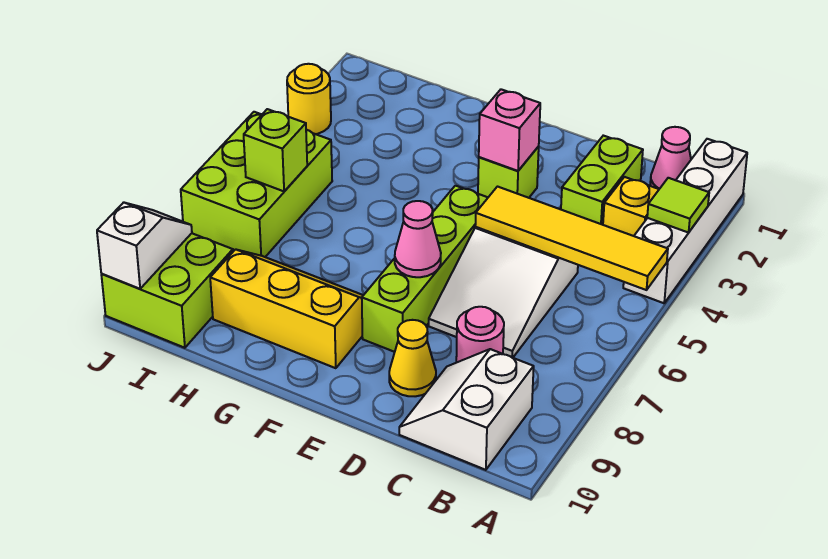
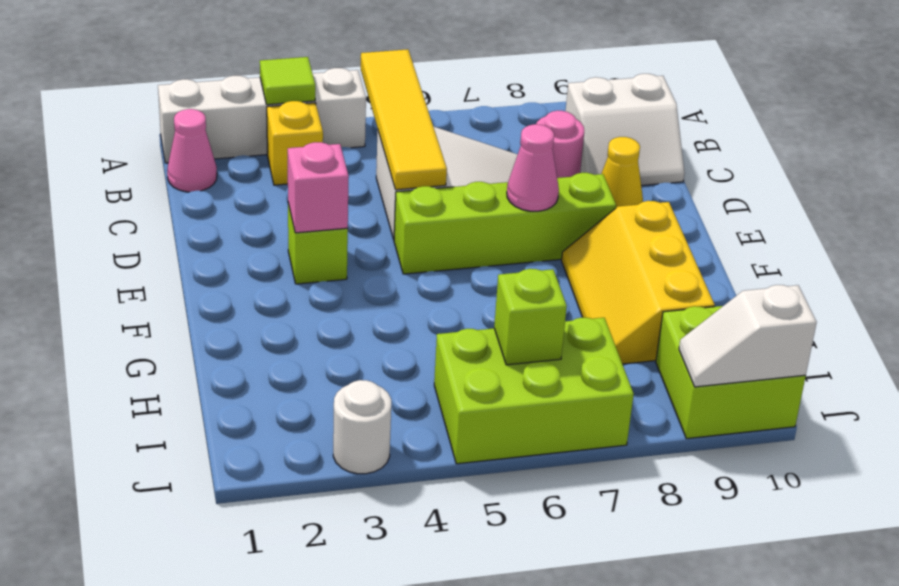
lime brick C2:C3 level 1 -> none
yellow round brick J3 level 1 -> white round brick J3 level 1

